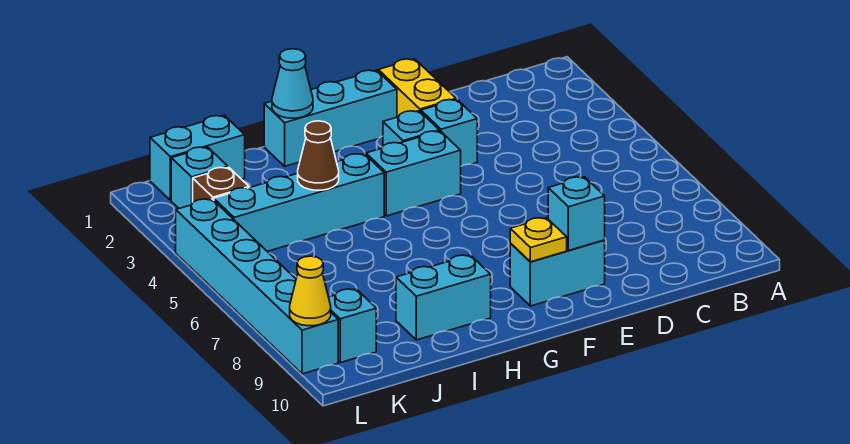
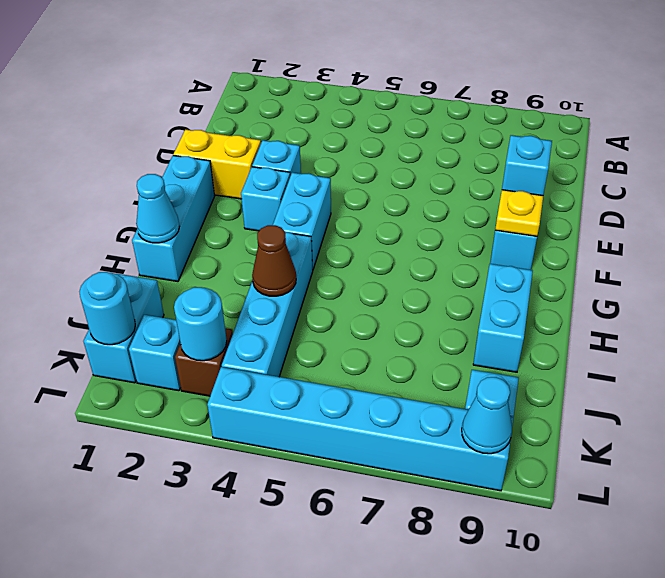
none -> cyan round brick K1 level 2
none -> cyan round brick K3 level 2
yellow cone L9 level 2 -> cyan cone L9 level 2

